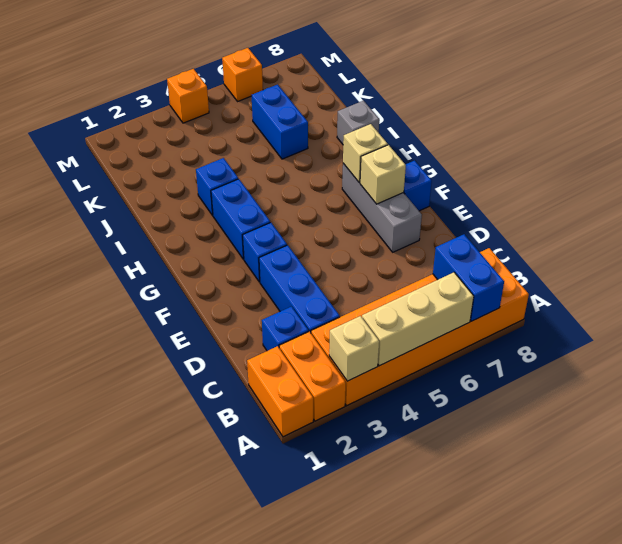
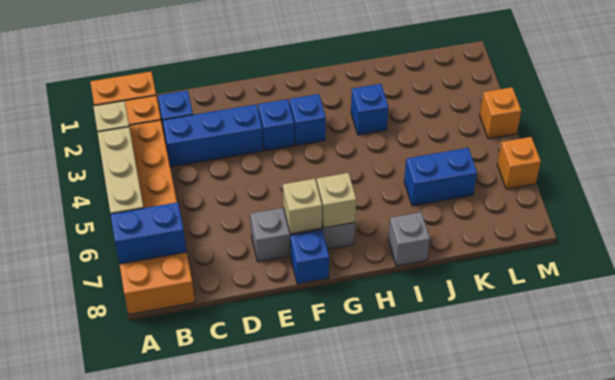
blue brick G3:H3 level 1 -> blue brick G3 level 1

